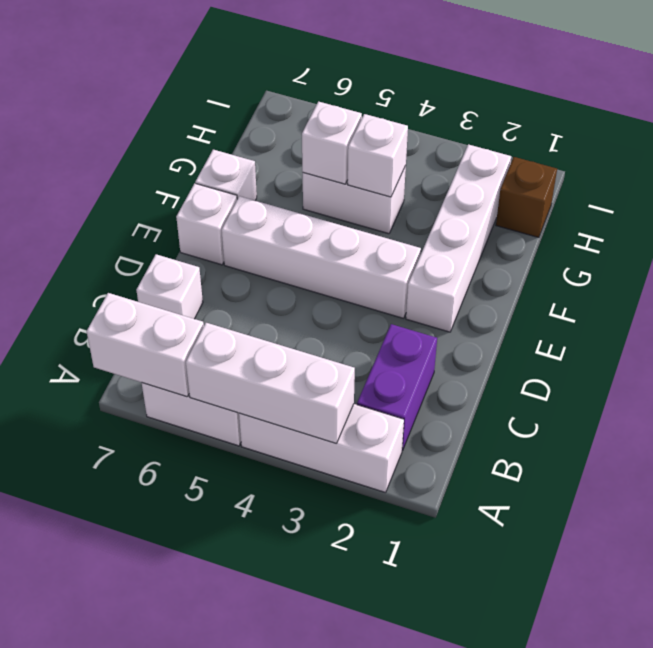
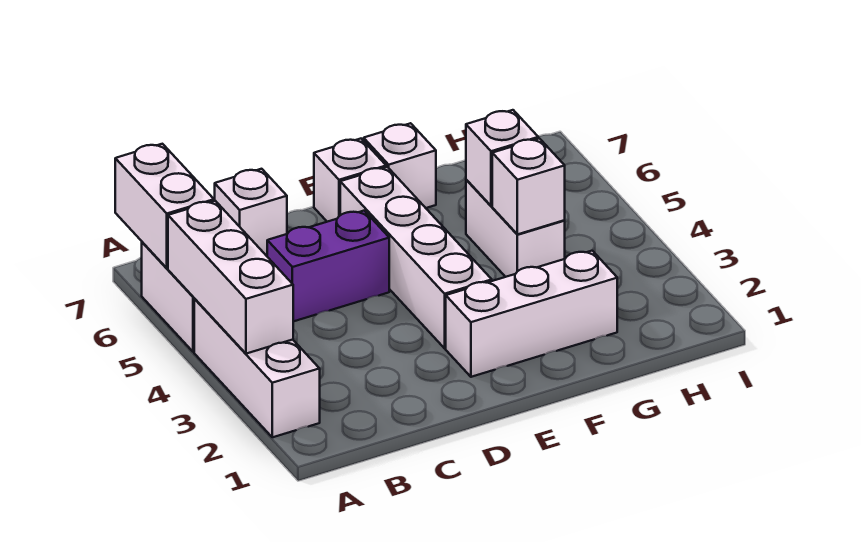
purple brick B2:C2 level 1 -> purple brick C5:D5 level 1
white brick E2:H2 level 1 -> white brick E2:G2 level 1
brown brick H1 level 1 -> none

